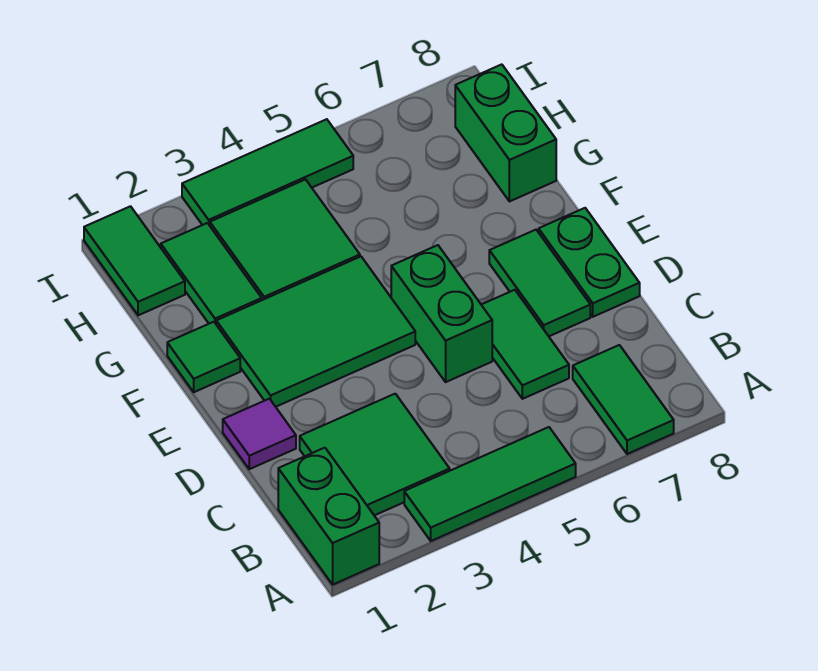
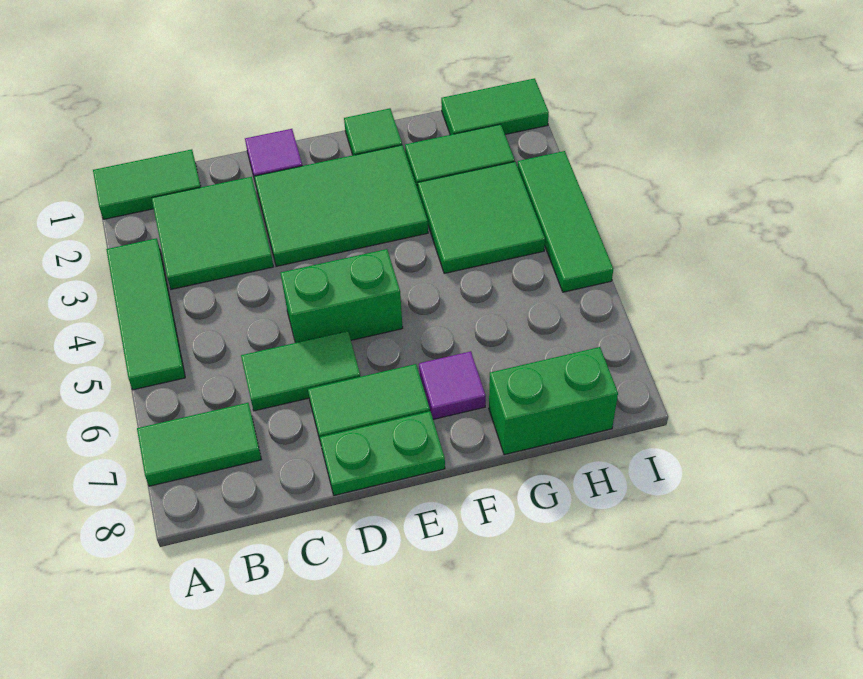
green brick A1:B1 level 1 -> green tile A1:B1 level 1
green tile E2:F4 level 1 -> green tile D2:F3 level 1
none -> purple tile F7 level 1

